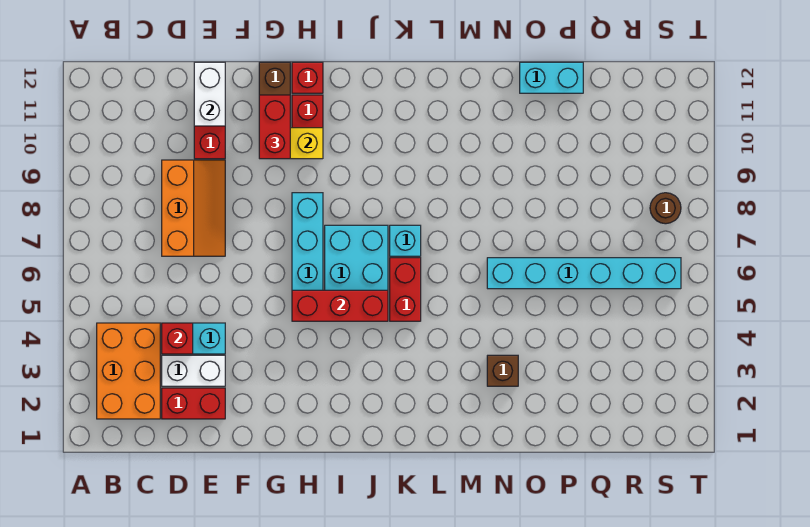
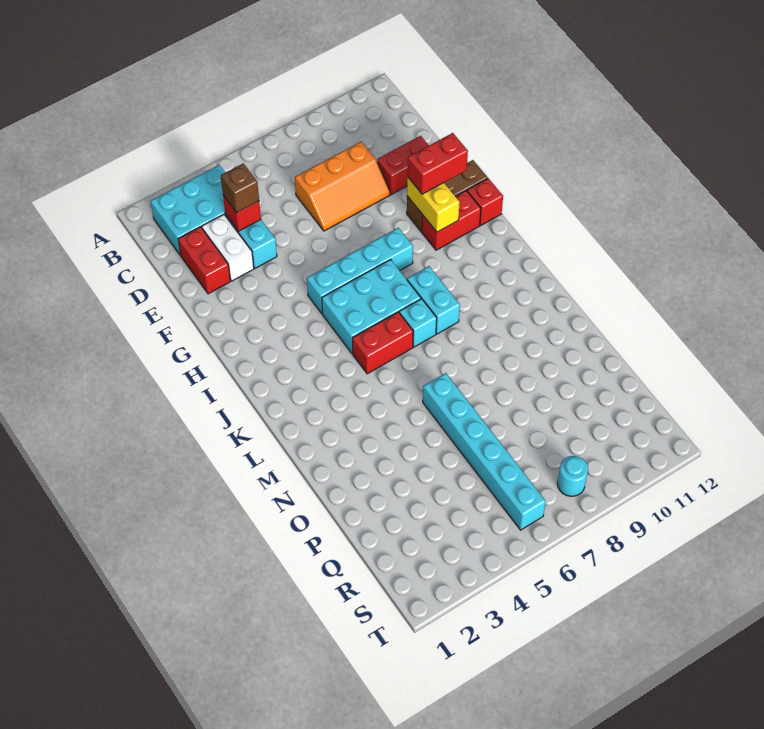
orange brick B2:C4 level 1 -> cyan brick B2:C4 level 1
white brick E11:E12 level 2 -> none
red brick H5:J5 level 2 -> none
brown brick N3 level 1 -> brown brick D4 level 3
cyan brick O12:P12 level 1 -> cyan brick J8:K8 level 1
brown round brick S8 level 1 -> cyan round brick S8 level 1

